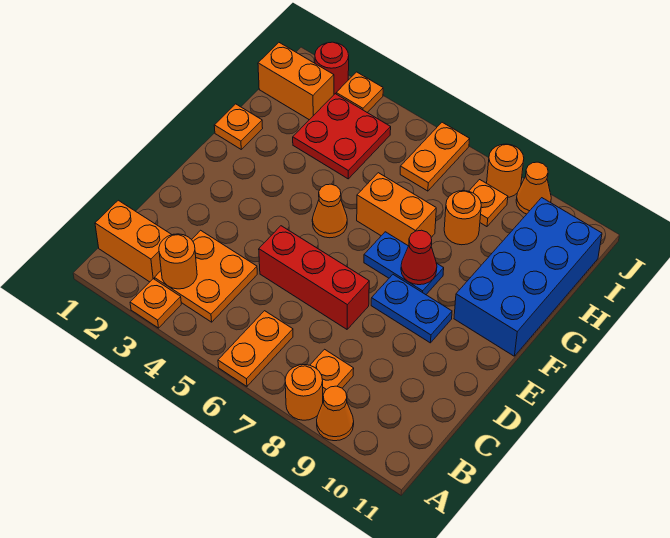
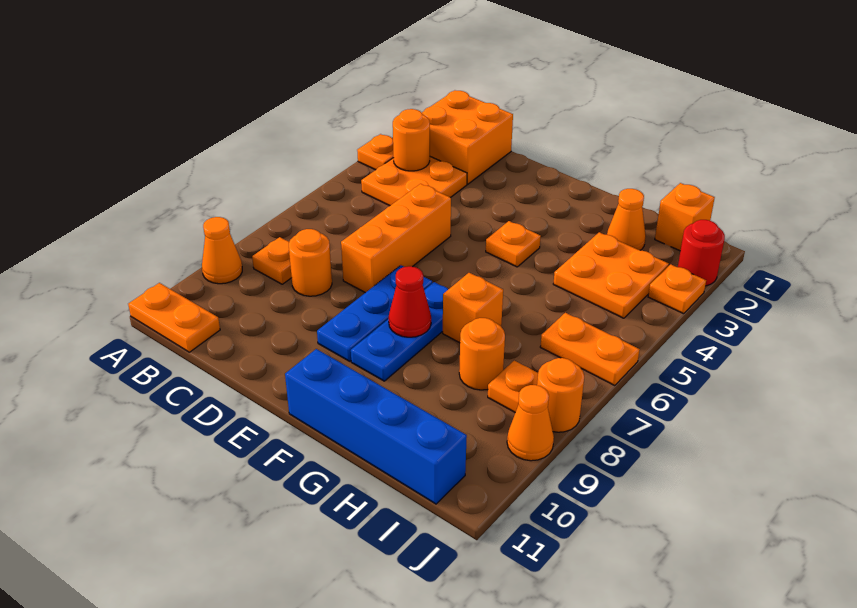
orange plate A6:B6 level 1 -> orange plate A11:B11 level 1
orange round brick A8 level 1 -> orange round brick C8 level 1
orange brick B1:B2 level 1 -> orange brick B1:C2 level 1
red brick D5:D7 level 1 -> orange brick D5:D7 level 1
blue plate E8:E9 level 1 -> blue plate E7:E9 level 1
orange cone F5 level 1 -> orange cone H2 level 1
blue plate F7:F8 level 1 -> blue plate F7:F9 level 1
blue brick F10:I11 level 1 -> blue brick F11:I11 level 1
orange plate G1 level 1 -> orange plate F4 level 1
orange brick G6:G7 level 1 -> orange brick G7 level 1
red plate H3:I4 level 1 -> orange plate H3:I4 level 1
orange brick I1:I2 level 1 -> orange brick I1 level 1

